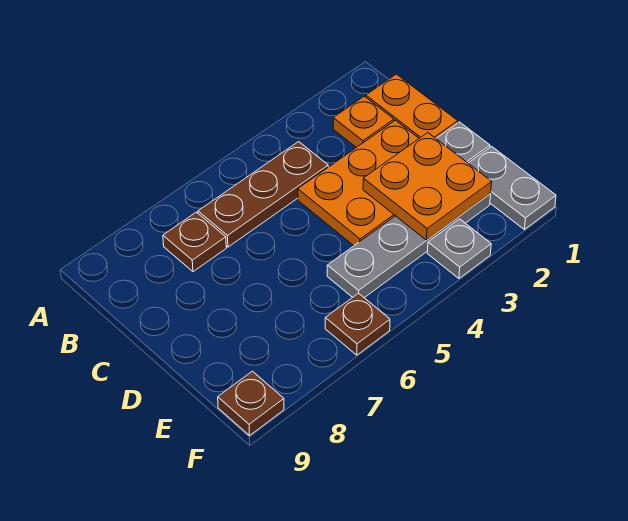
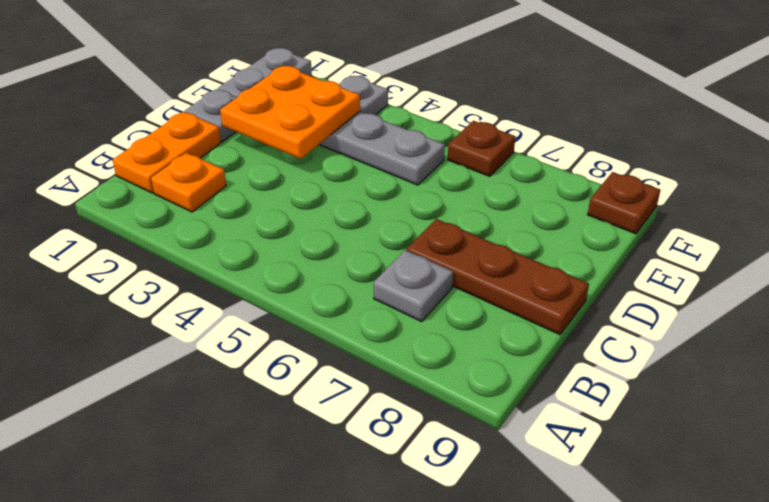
brown plate B4:B6 level 1 -> brown plate C7:C9 level 1
brown plate B7 level 1 -> grey plate B7 level 1
orange plate C2:D4 level 1 -> none

